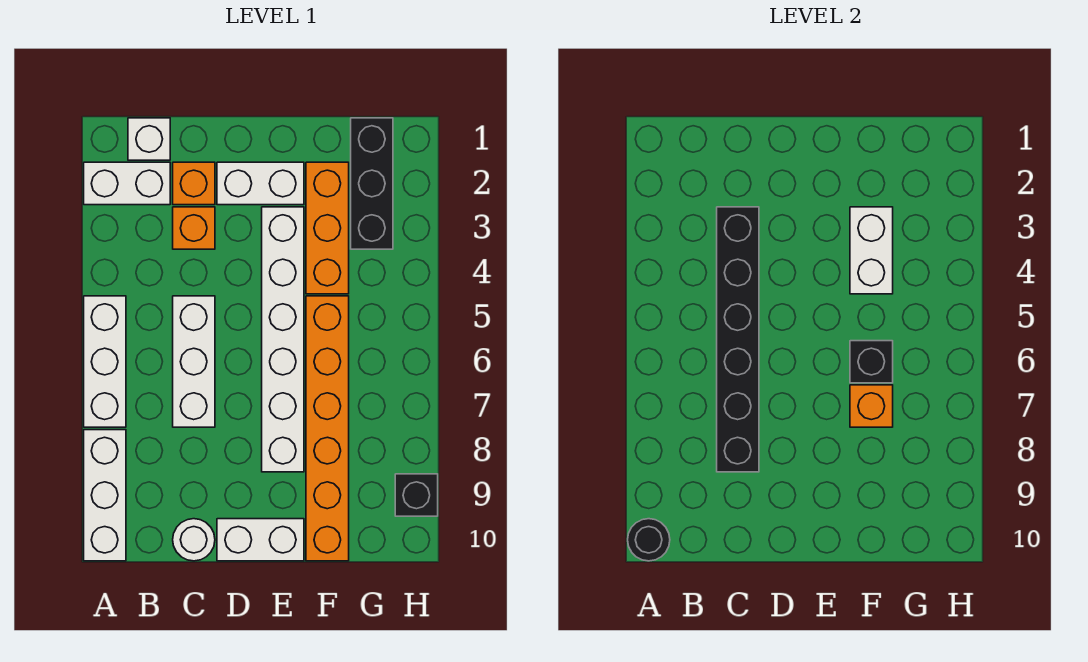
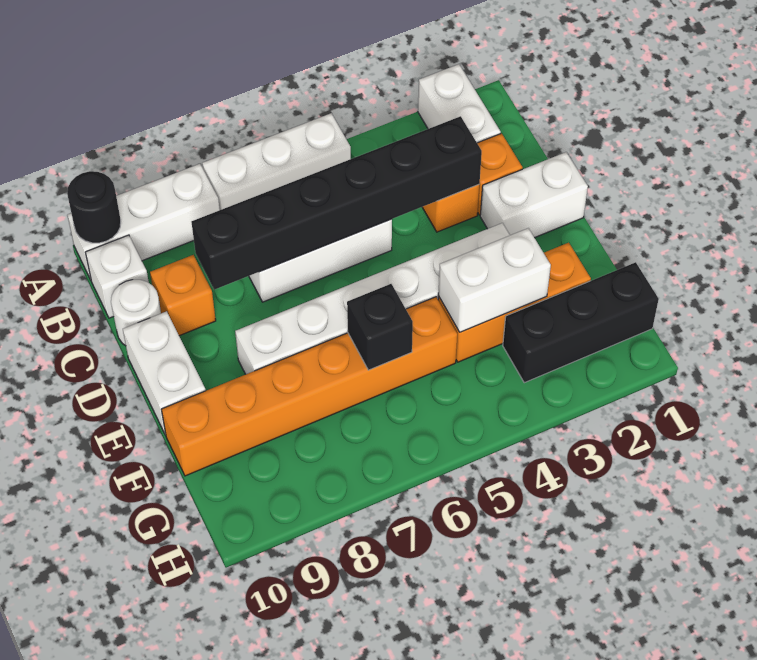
white brick B1 level 1 -> white brick B10 level 1
white brick D2:E2 level 1 -> white brick D1:D2 level 1
orange brick F7 level 2 -> orange brick C9 level 1
black brick H9 level 1 -> none

